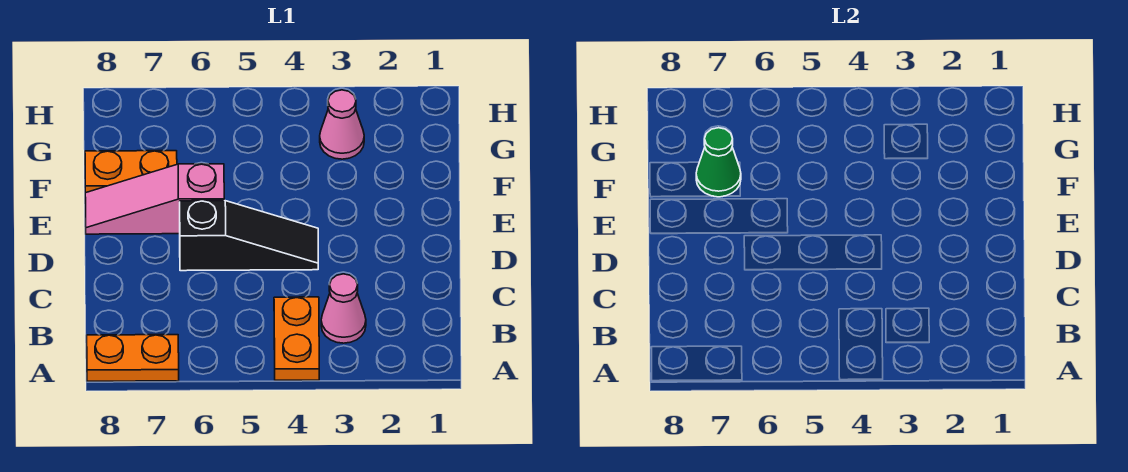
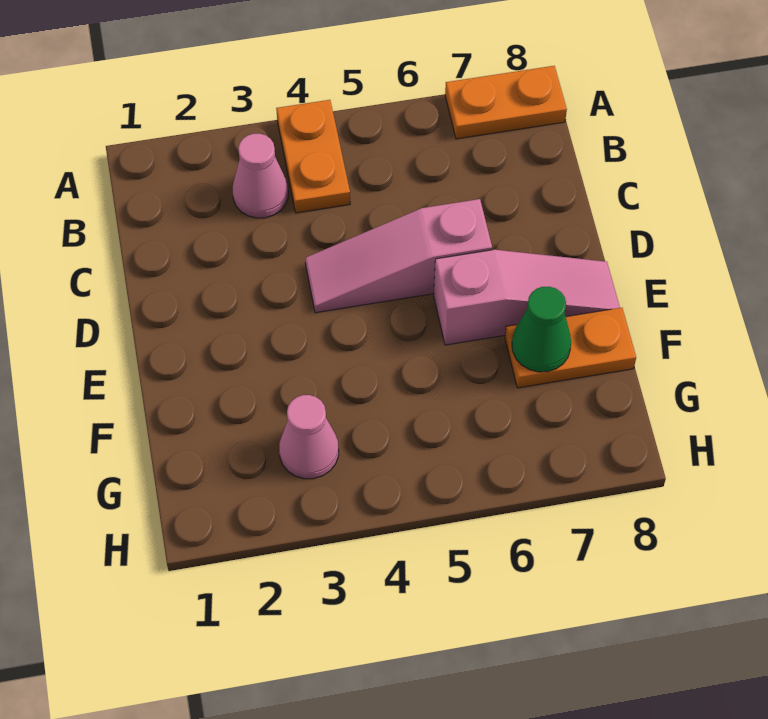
black slope D4:D6 level 1 top 6 -> pink slope D4:D6 level 1 top 6

